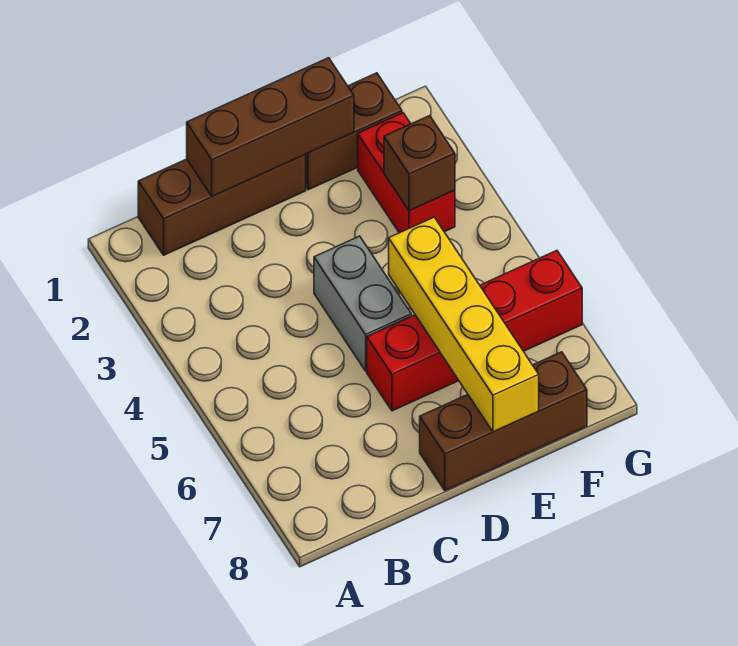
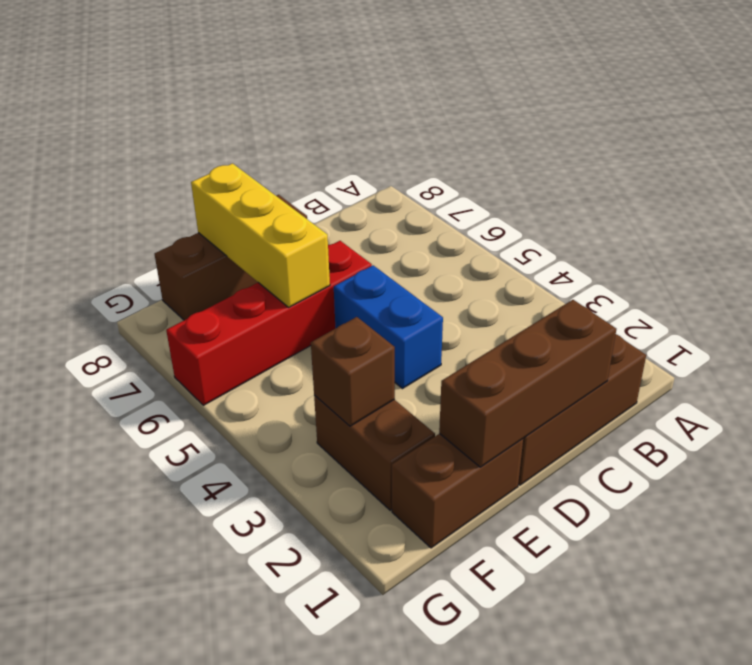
grey brick D4:D5 level 1 -> blue brick D4:D5 level 1
yellow brick E5:E8 level 2 -> yellow brick E6:E8 level 2
red brick F2:F3 level 1 -> brown brick F2:F3 level 1

